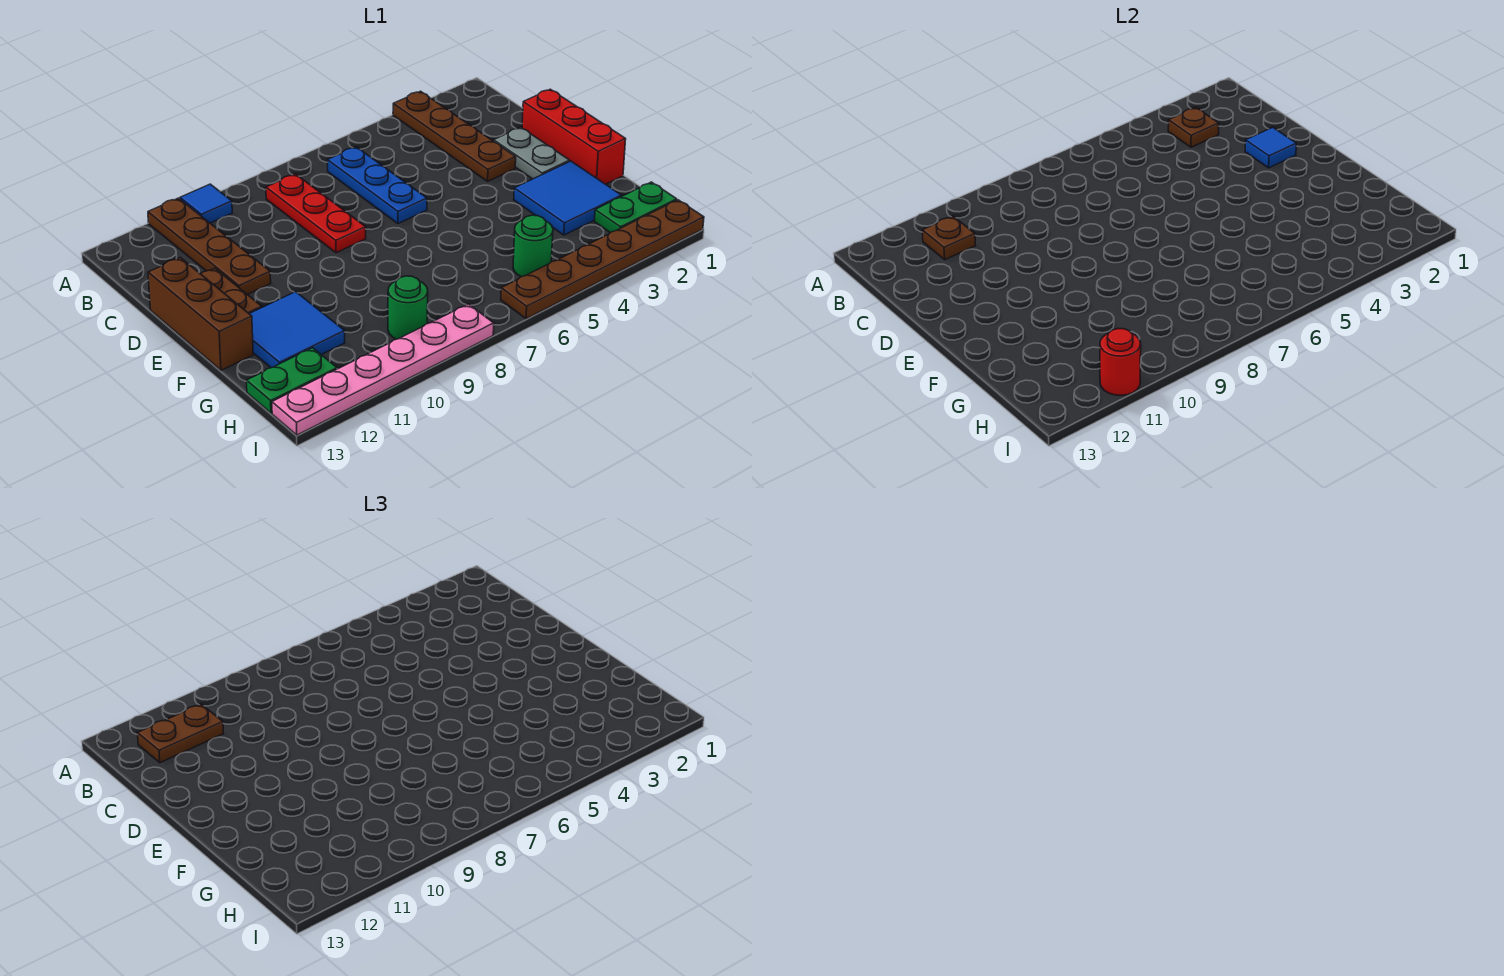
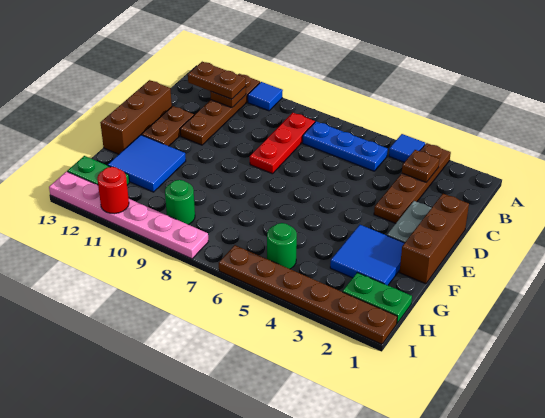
blue plate B6:D6 level 1 -> blue plate B5:B7 level 1
red brick D1:F1 level 1 -> brown brick D1:F1 level 1
blue tile D2 level 2 -> blue tile A4 level 1

